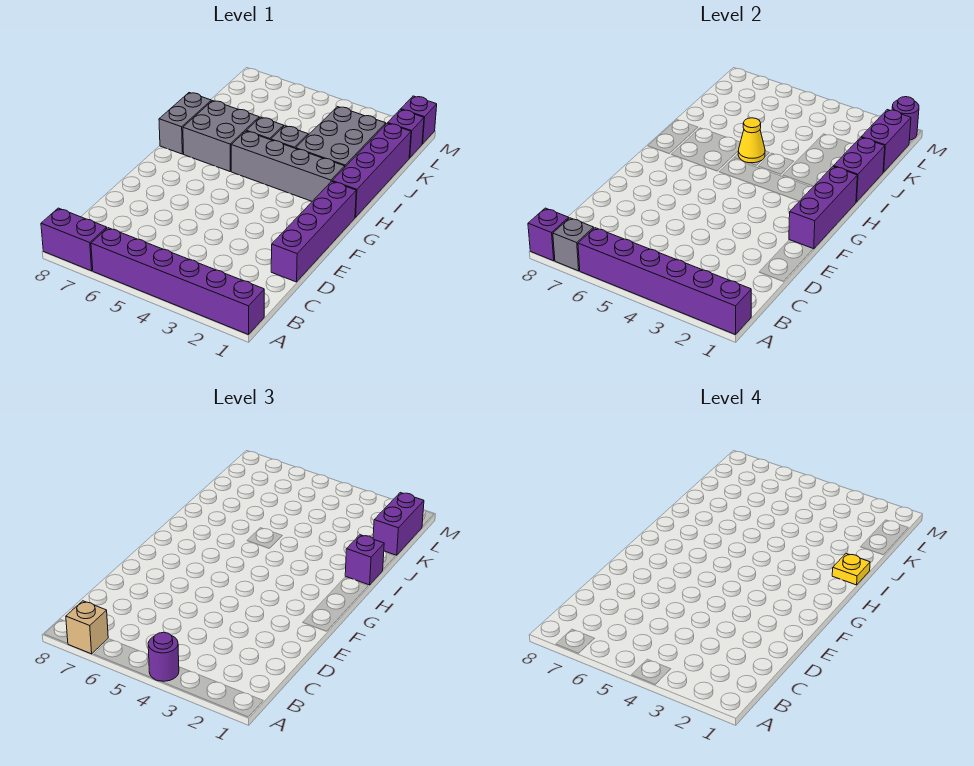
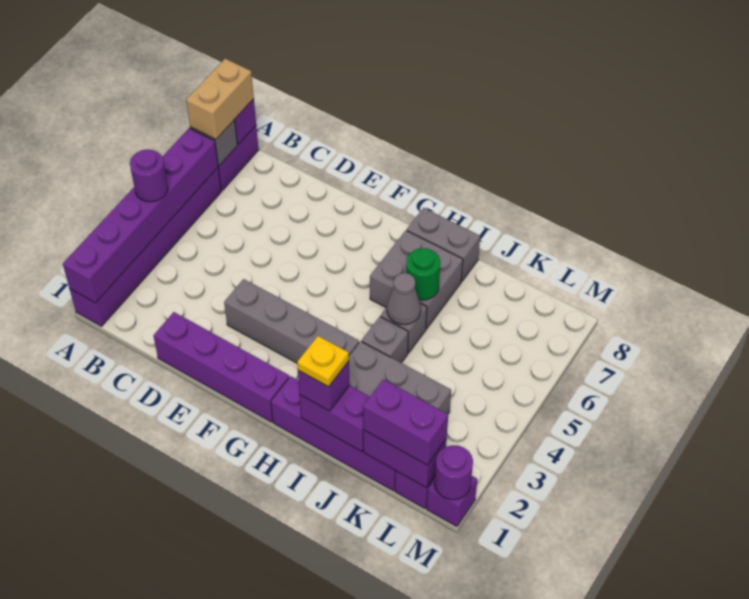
tan brick A7 level 3 -> tan brick A7:A8 level 3
purple brick F1:H1 level 2 -> none
grey brick H2:H5 level 1 -> grey brick E3:H3 level 1
yellow cone I5 level 2 -> grey cone I5 level 2
none -> green round brick I6 level 2

